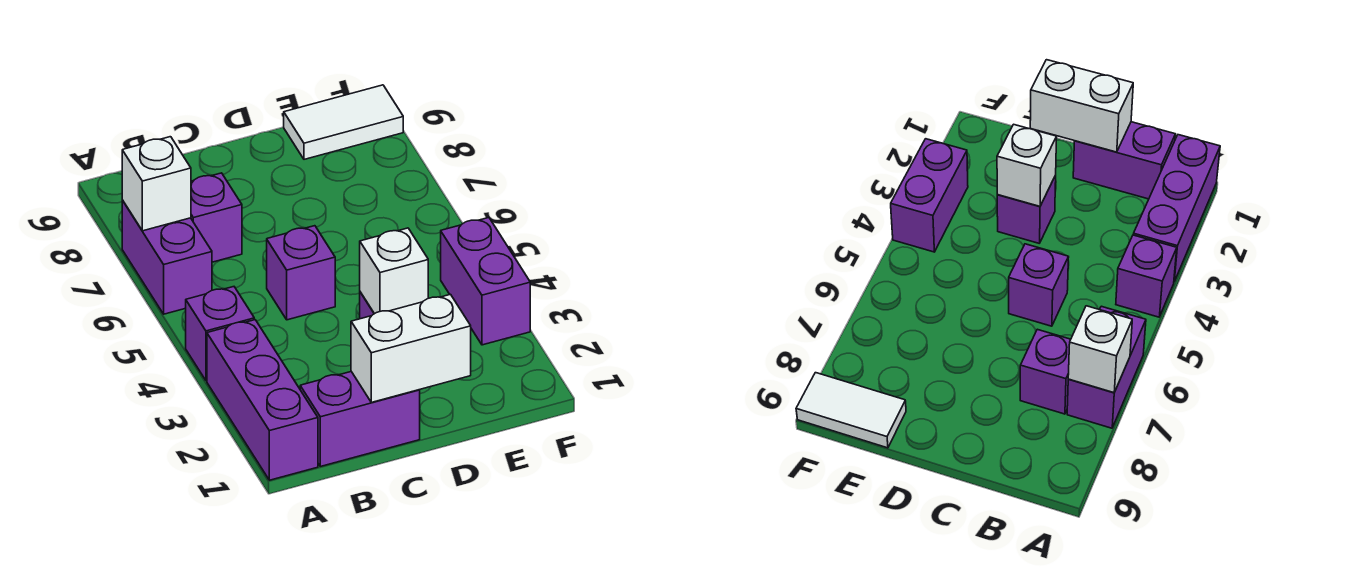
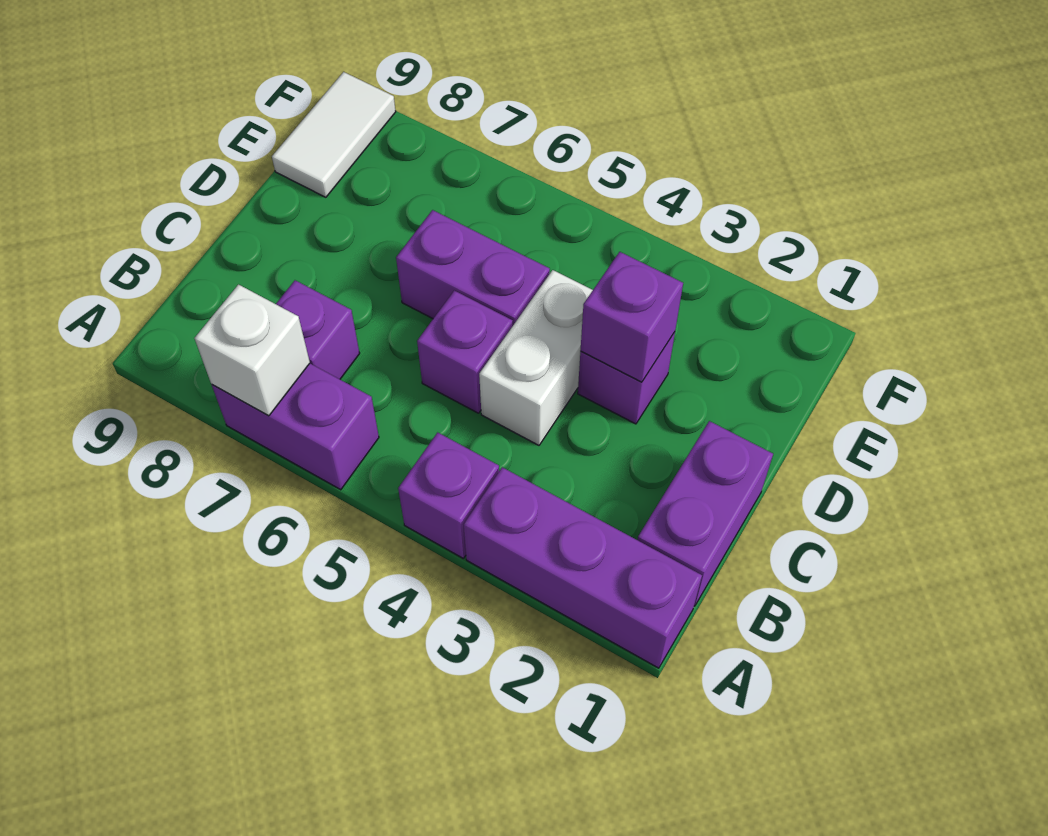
white brick C1:D1 level 2 -> white brick C4:D4 level 1
white brick D3 level 2 -> purple brick D3 level 2
purple brick F3:F4 level 1 -> purple brick D5:D6 level 1

